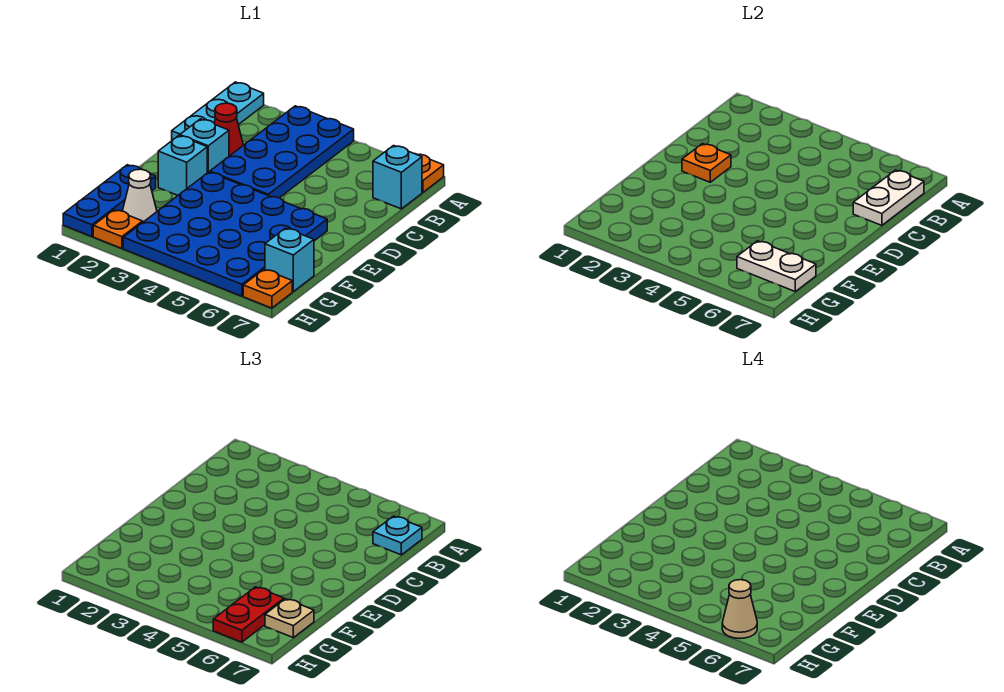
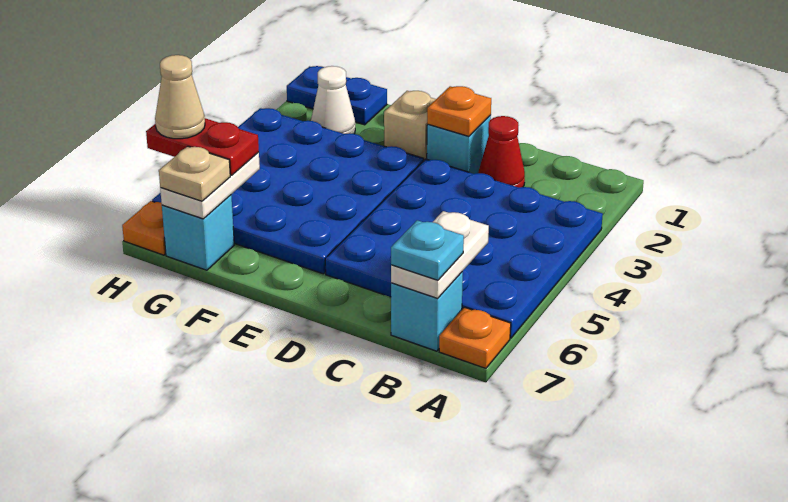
cyan plate A1:C1 level 1 -> none
blue plate A3:D4 level 1 -> blue plate A3:D6 level 1
white plate B7:C7 level 2 -> white plate B6:B7 level 2
cyan brick E2 level 1 -> tan brick E2 level 1
blue plate F1:H1 level 1 -> blue plate G1:H1 level 1
orange plate H2 level 1 -> none

